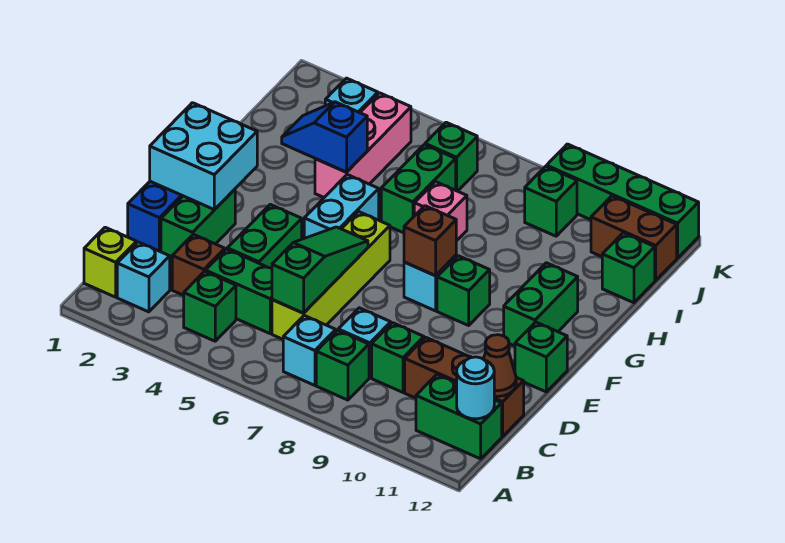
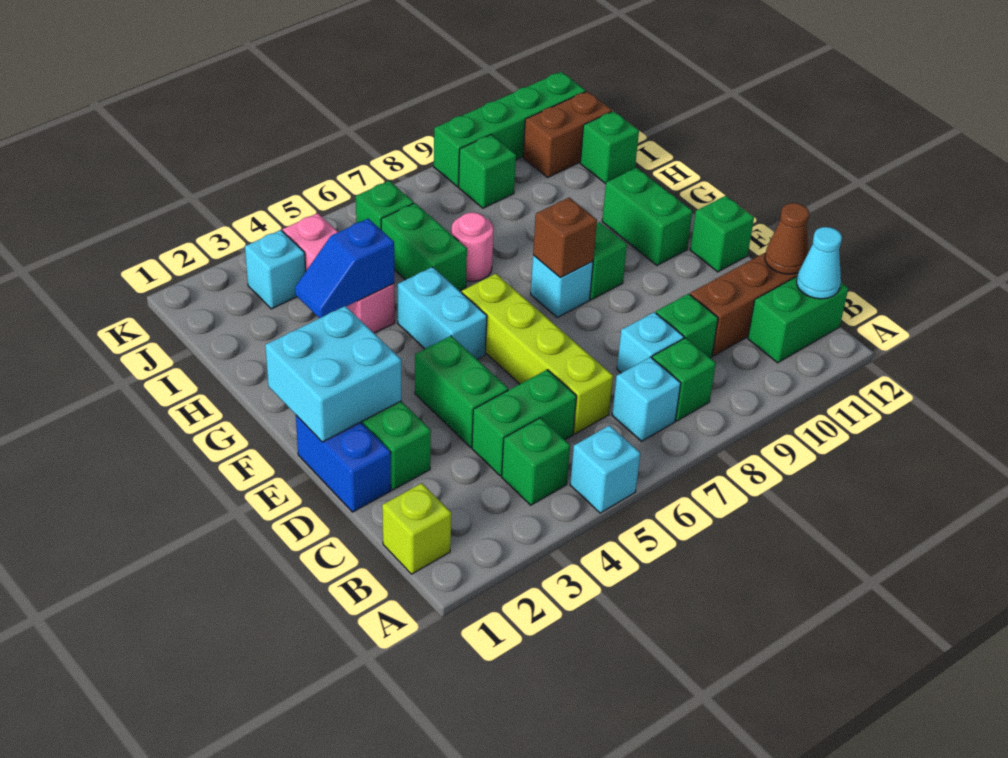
cyan brick B2 level 1 -> cyan brick A5 level 1
cyan round brick B12 level 2 -> cyan cone B12 level 2
brown brick C3 level 1 -> none
green slope C6:E6 level 2 top C -> none
pink brick H7 level 1 -> pink round brick H7 level 1

